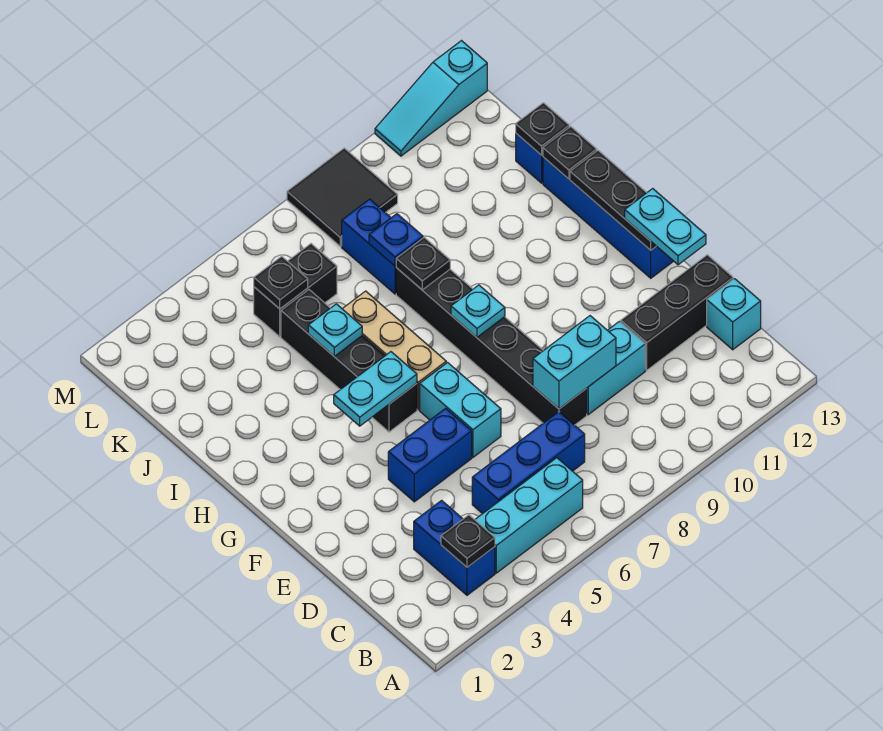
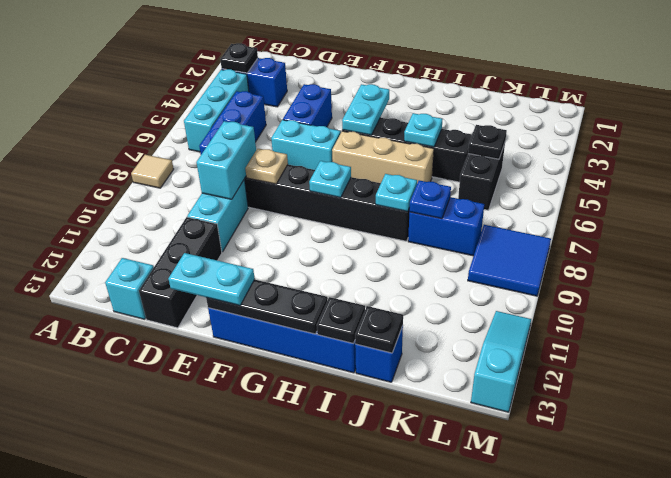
none -> tan tile A8 level 1
none -> tan plate E8 level 2
black plate I8 level 2 -> cyan plate I8 level 2
black tile L8:M9 level 1 -> blue tile L8:M9 level 1

